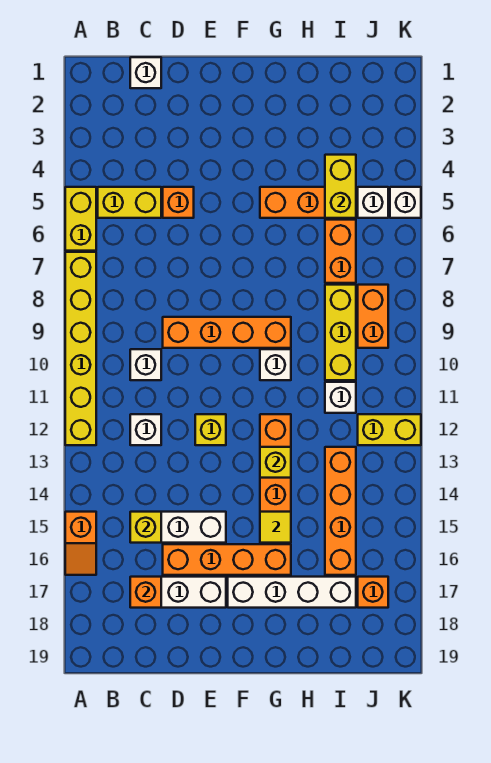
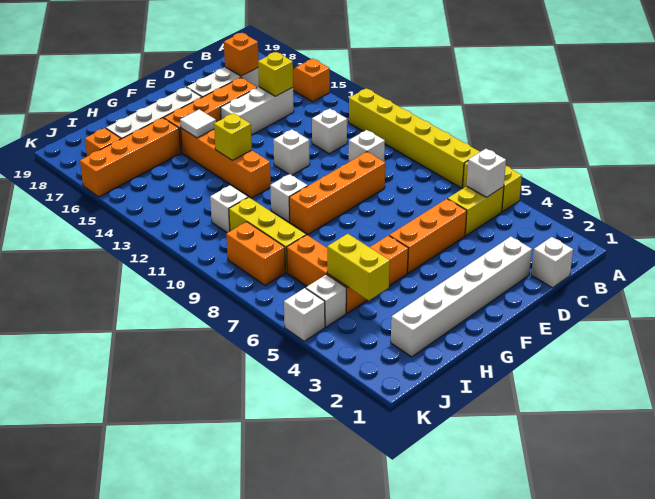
none -> white brick B5 level 2
none -> white brick D2:I2 level 1
orange brick D5 level 1 -> orange brick D5:F5 level 1
yellow brick E12 level 1 -> white brick E12 level 1
yellow tile G15 level 2 -> white tile G15 level 2
orange brick I13:I16 level 1 -> orange brick H16:K16 level 1
yellow brick J12:K12 level 1 -> none

